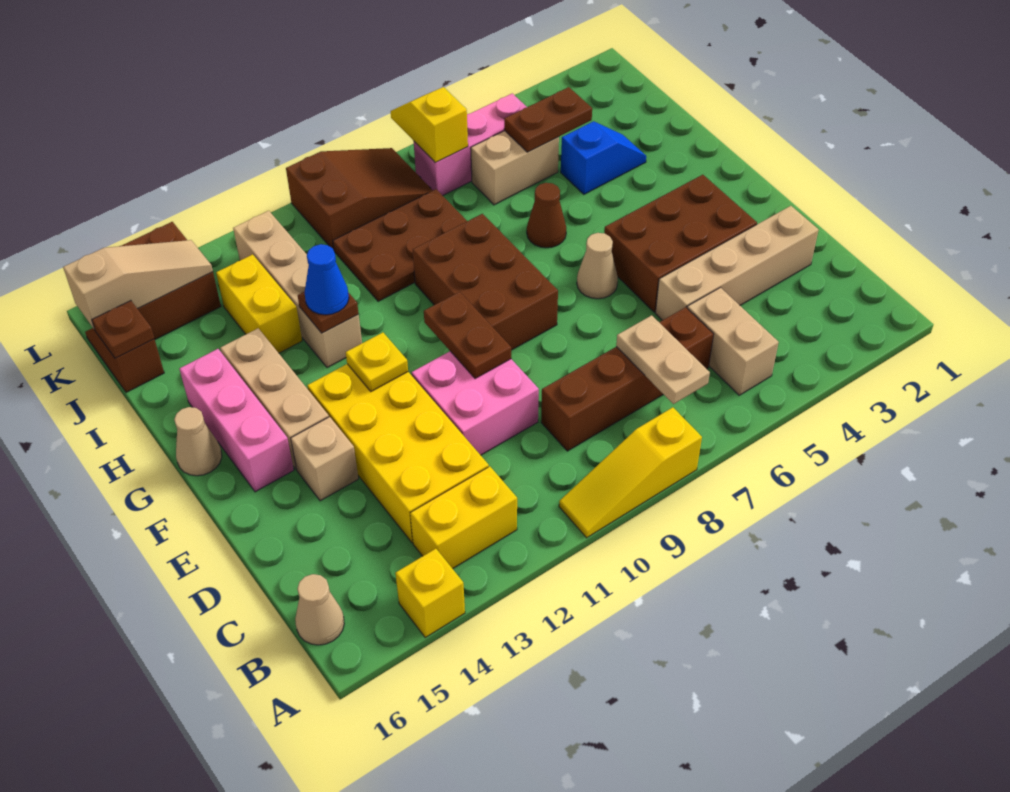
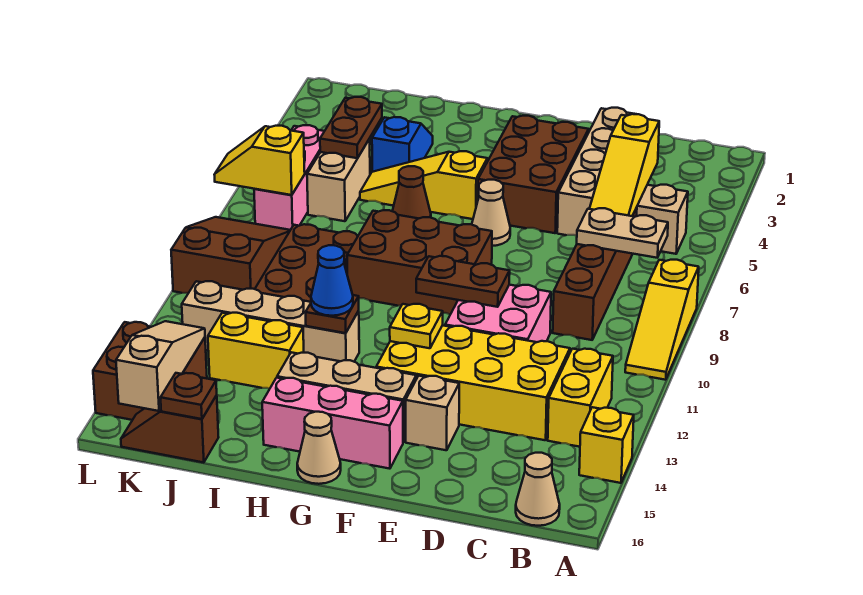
none -> yellow slope C4:C6 level 2 top 4
none -> yellow slope G5:I5 level 1 top G

